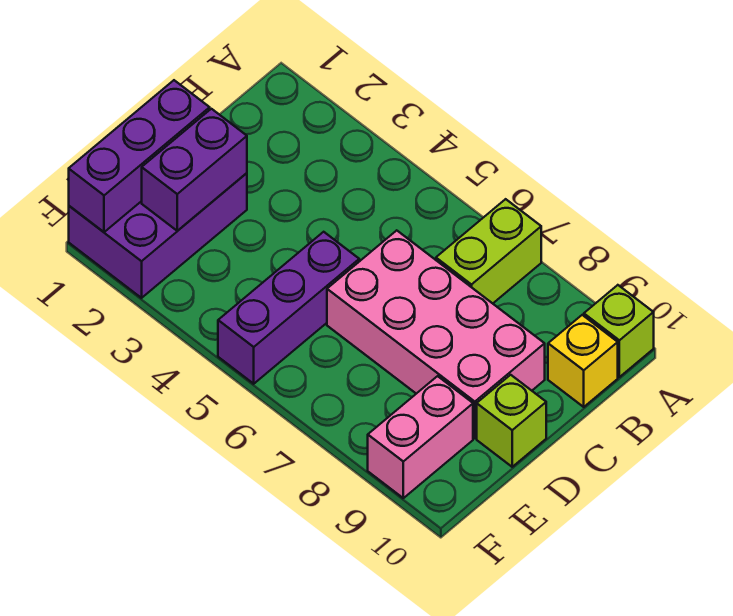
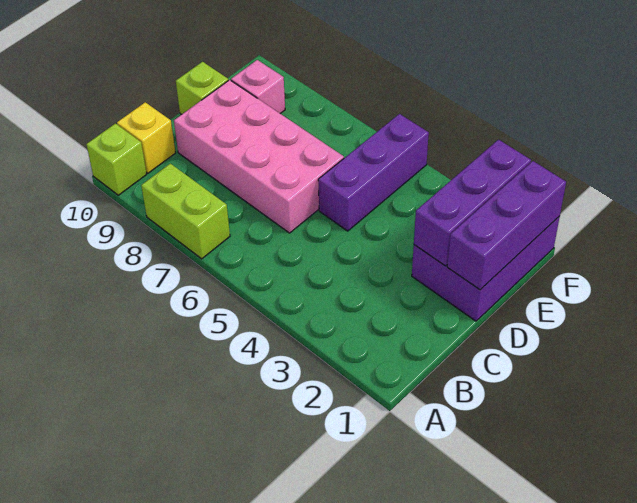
lime brick A7:B7 level 1 -> lime brick A7:A8 level 1
purple brick D2:E2 level 2 -> purple brick D2:F2 level 2
pink brick E9:F9 level 1 -> pink brick E9 level 1

